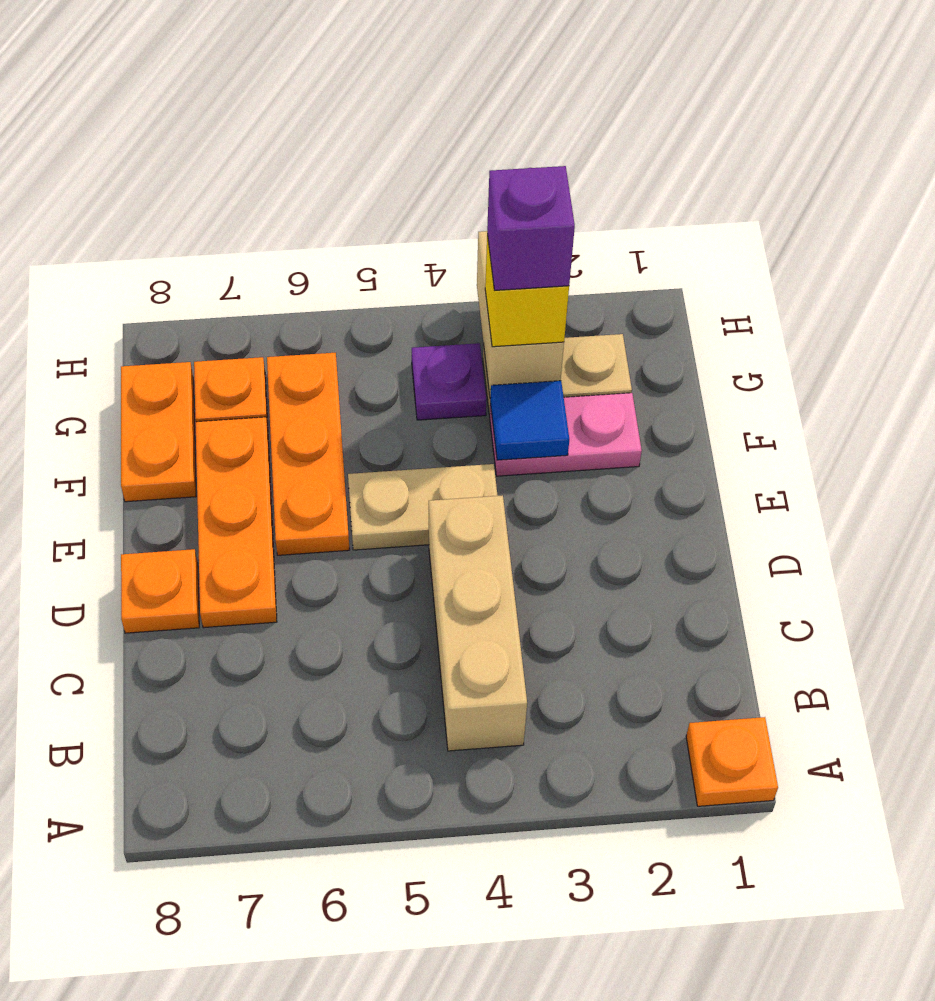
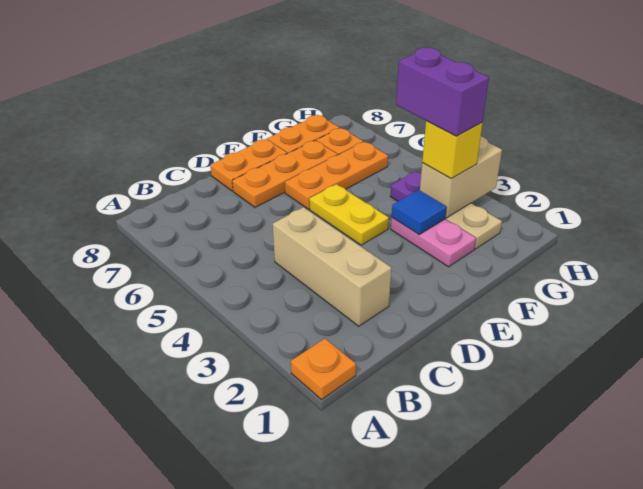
tan brick B4:D4 level 1 -> tan brick C2:C4 level 1
orange plate D8 level 1 -> orange plate D8:E8 level 1
tan plate E4:E5 level 1 -> yellow plate E4:E5 level 1
purple brick G3 level 4 -> purple brick G3:G4 level 4

